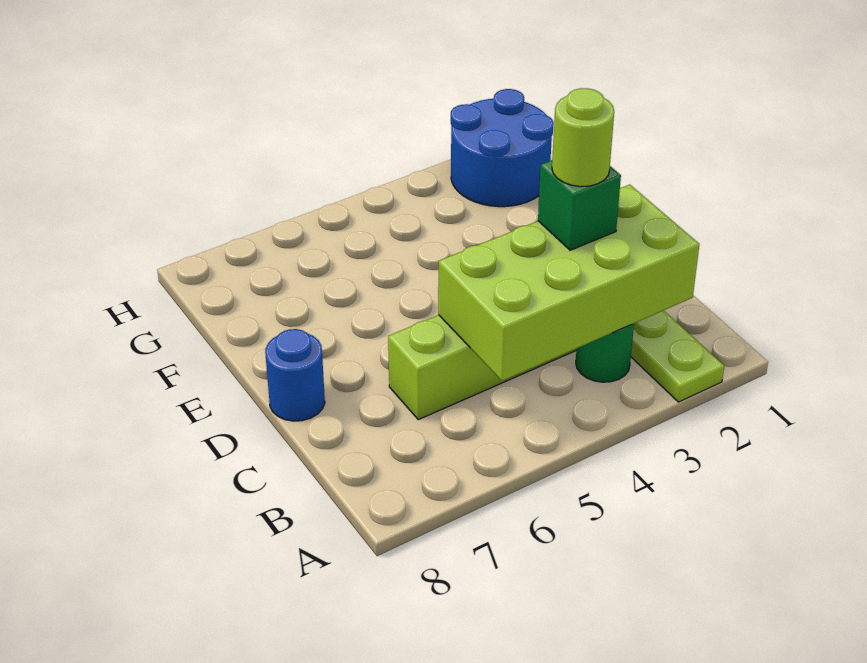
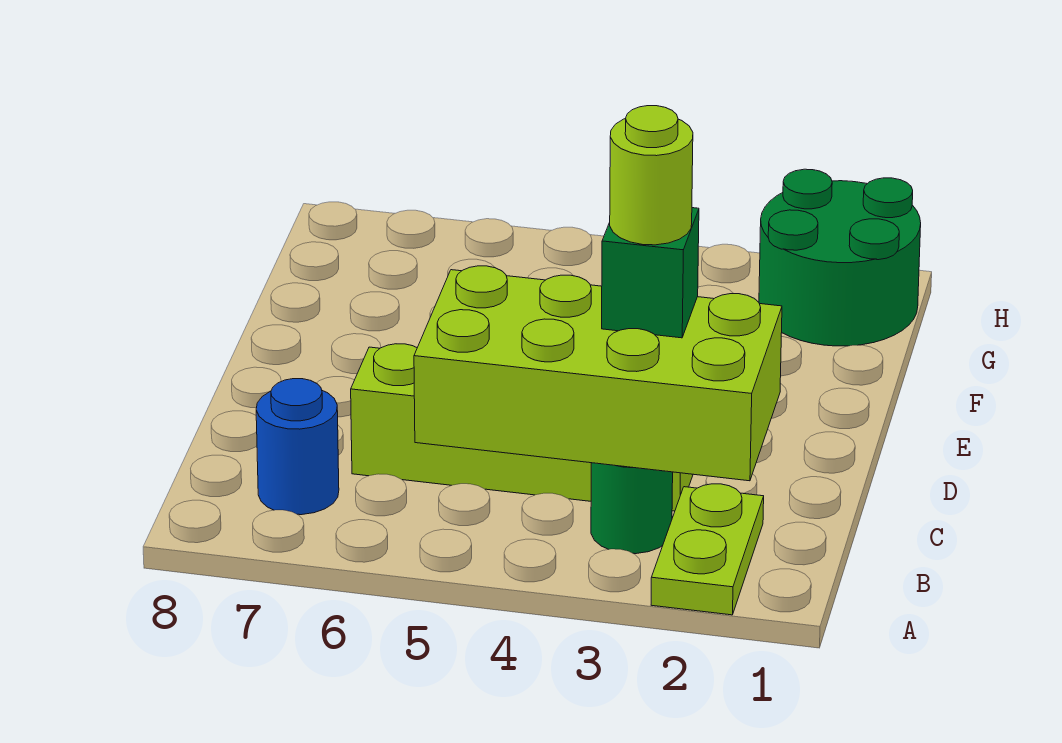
blue round brick D8 level 1 -> blue round brick B7 level 1
blue round brick G1:H2 level 1 -> green round brick G1:H2 level 1

